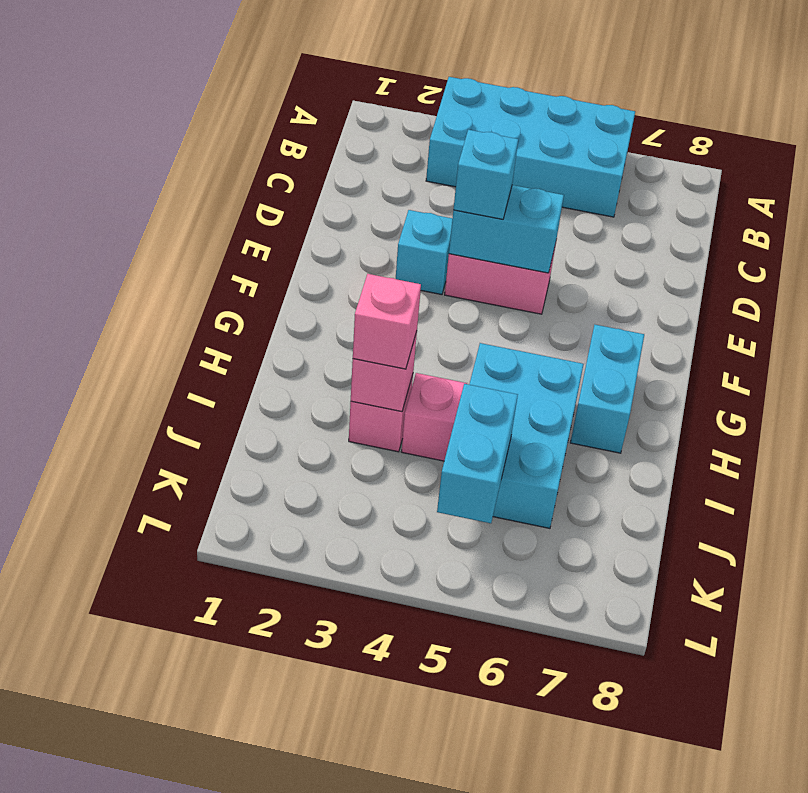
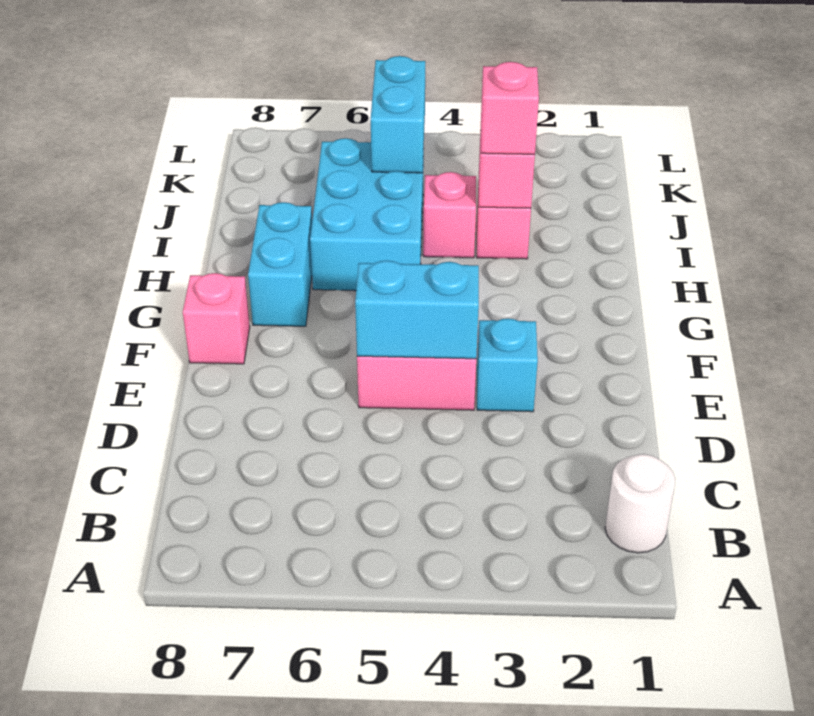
cyan brick A3:B6 level 1 -> none
none -> white round brick B1 level 1
cyan brick E4 level 3 -> none
none -> pink brick F8 level 1

